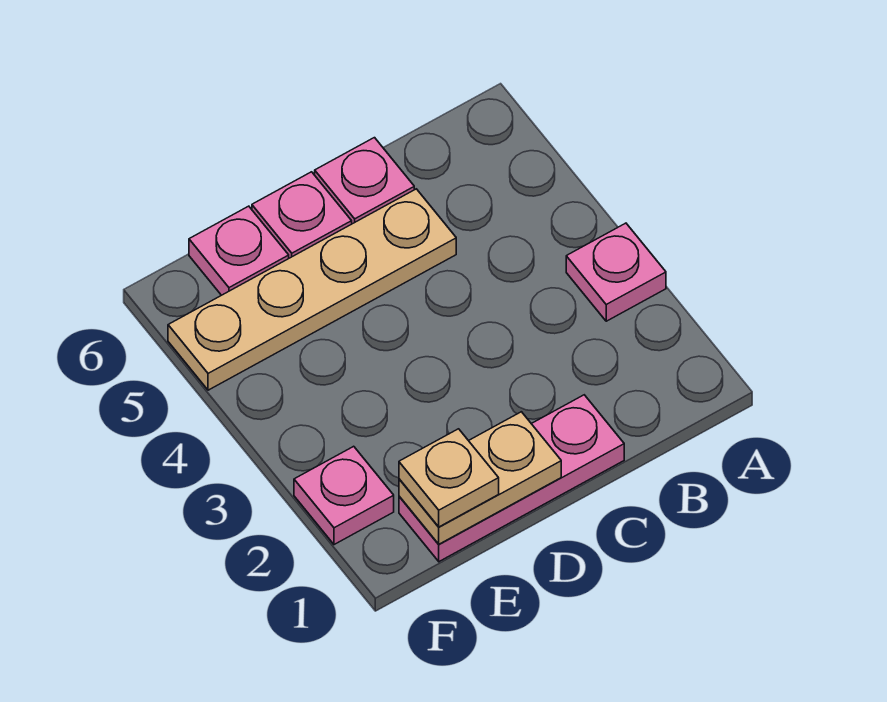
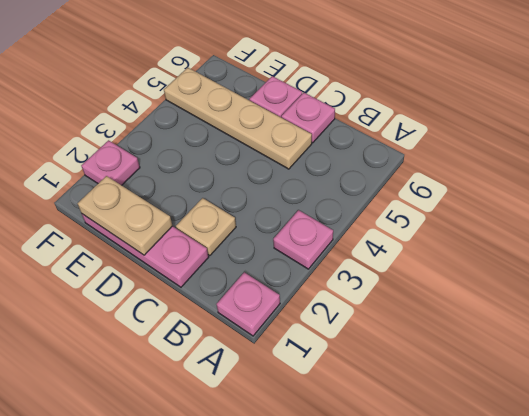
tan plate E1 level 3 -> tan plate C2 level 1
pink plate E6 level 1 -> pink plate A1 level 1

